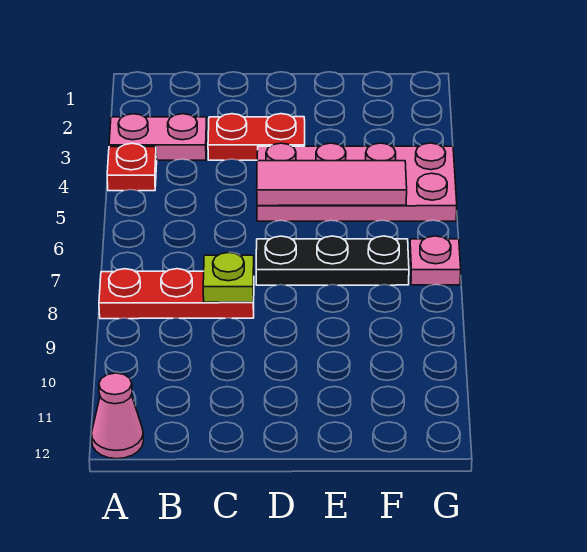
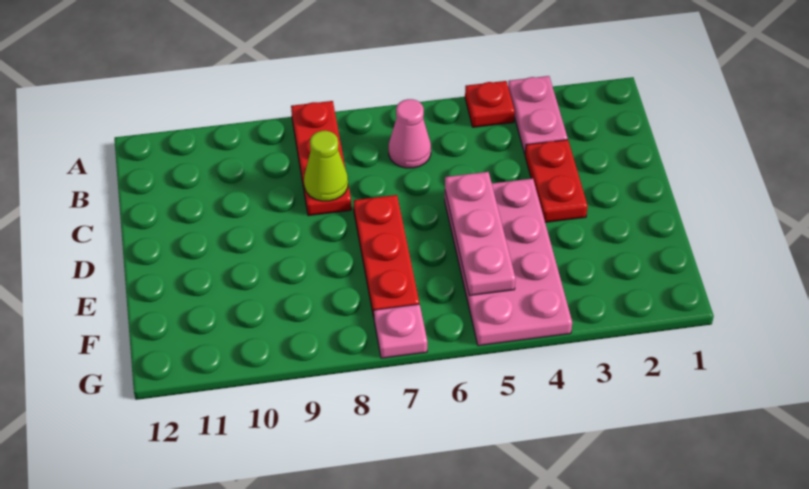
pink cone A12 level 1 -> pink cone B6 level 1
lime plate C8 level 2 -> lime cone C8 level 2
pink tile D5:F5 level 2 -> pink plate D5:F5 level 2
black plate D7:F7 level 1 -> red plate D7:F7 level 1

